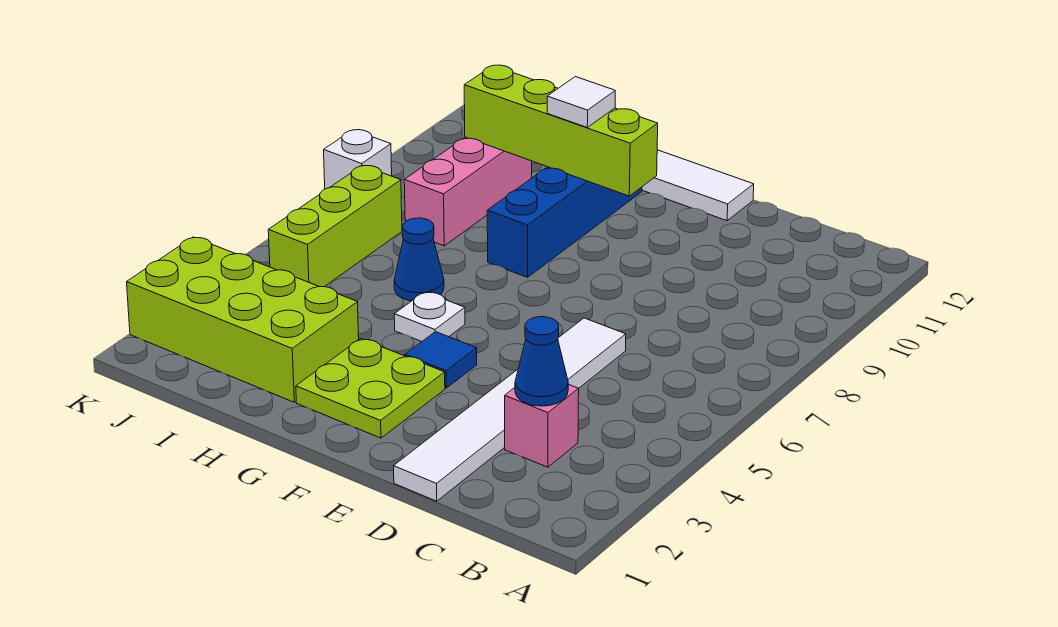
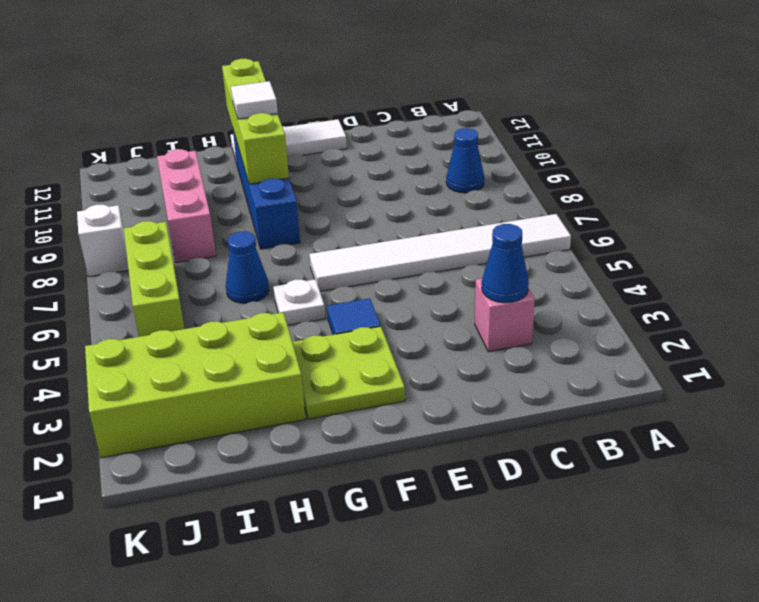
none -> blue cone B9 level 1
white tile D1:D6 level 1 -> white tile A6:F6 level 1
lime brick F10:I10 level 2 -> lime brick G9:G12 level 2

